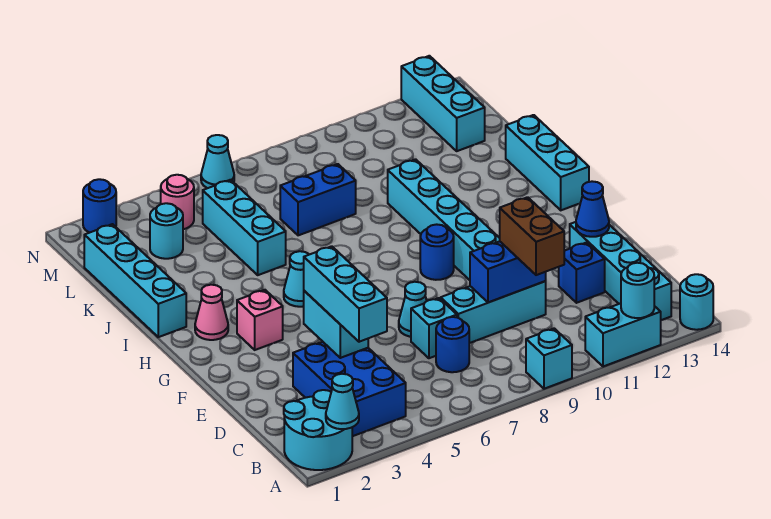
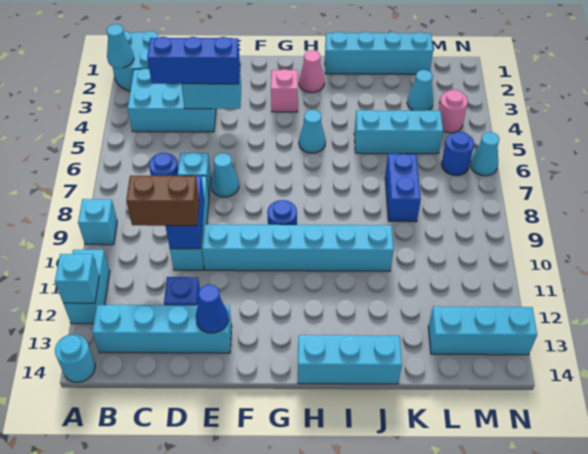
cyan round brick A12 level 2 -> cyan brick A12 level 2
blue brick B3:D4 level 1 -> cyan brick B3:D4 level 1
cyan brick C4:E4 level 3 -> blue brick C4:E4 level 3
cyan round brick L3 level 1 -> cyan cone L3 level 1
blue round brick N2 level 1 -> blue round brick M6 level 1

